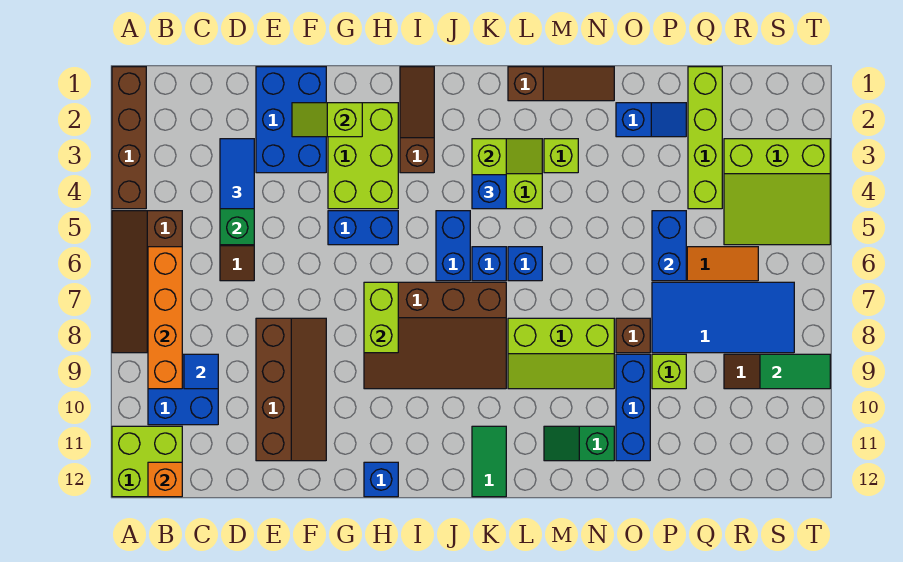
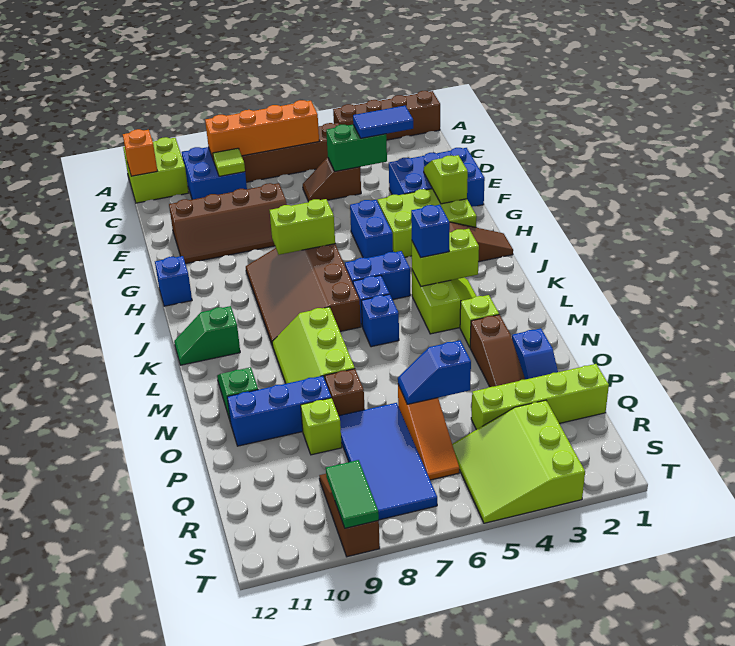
blue tile C9 level 2 -> lime tile C9 level 2
green tile K11:K12 level 1 -> green slope K11:K12 level 1 top 11
brown slope L1:N1 level 1 top L -> brown slope N3:P3 level 1 top N
blue brick P5:P6 level 2 -> blue slope P5:P6 level 2 top 5

